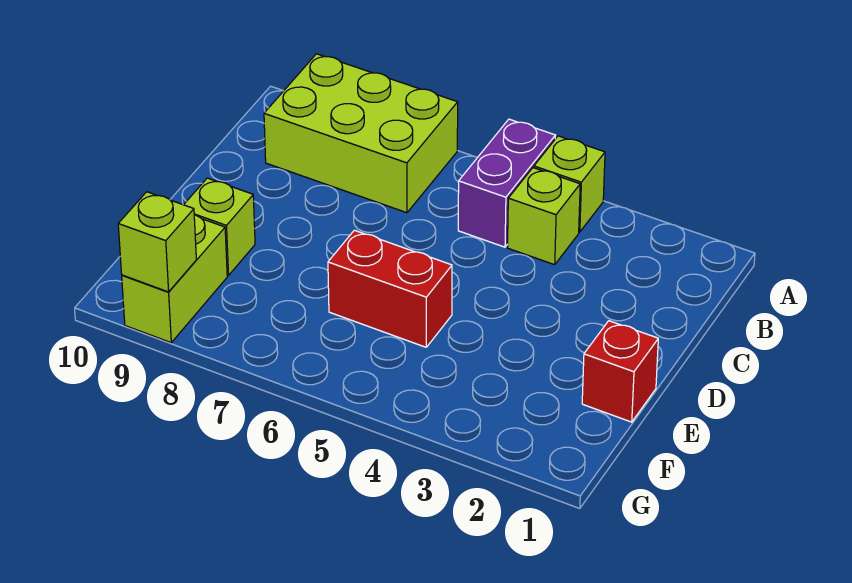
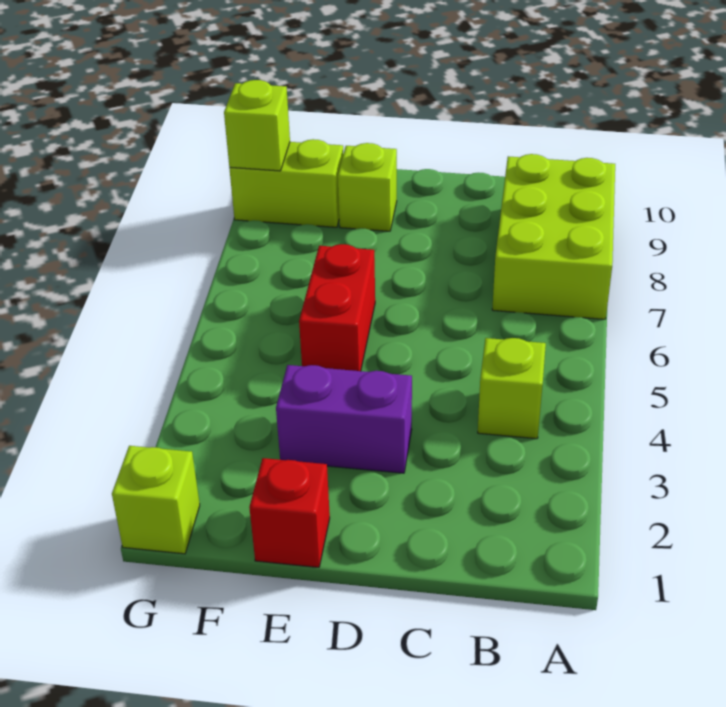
lime brick A4 level 1 -> lime brick G1 level 1
purple brick A5:B5 level 1 -> purple brick D3:E3 level 1

